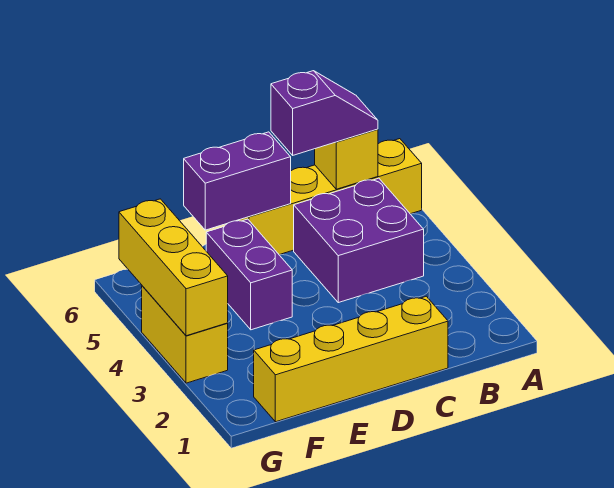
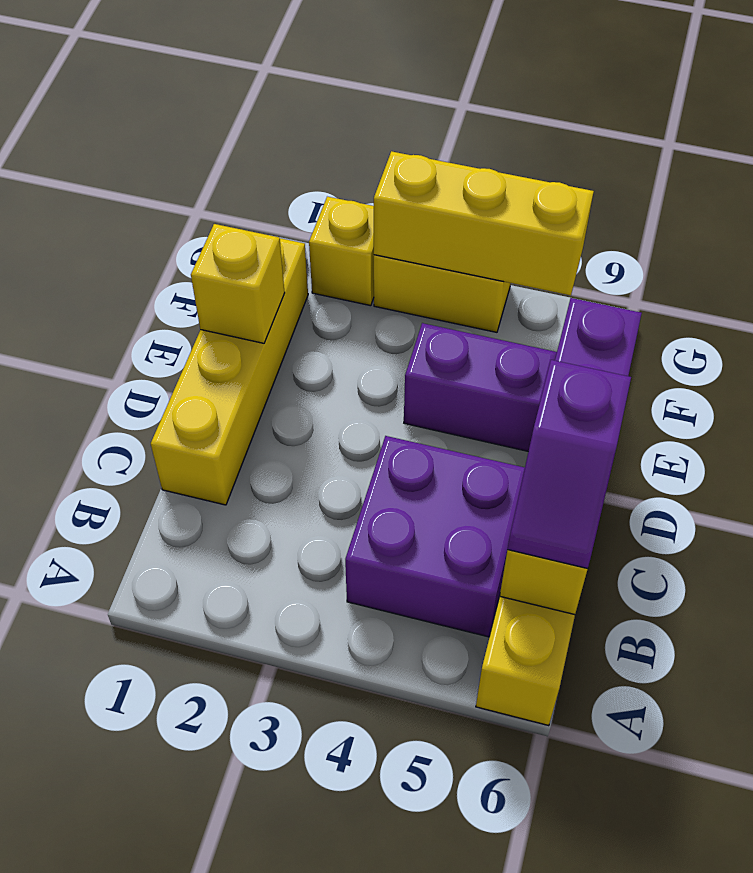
none -> yellow brick E1 level 2
none -> yellow brick G2 level 1

